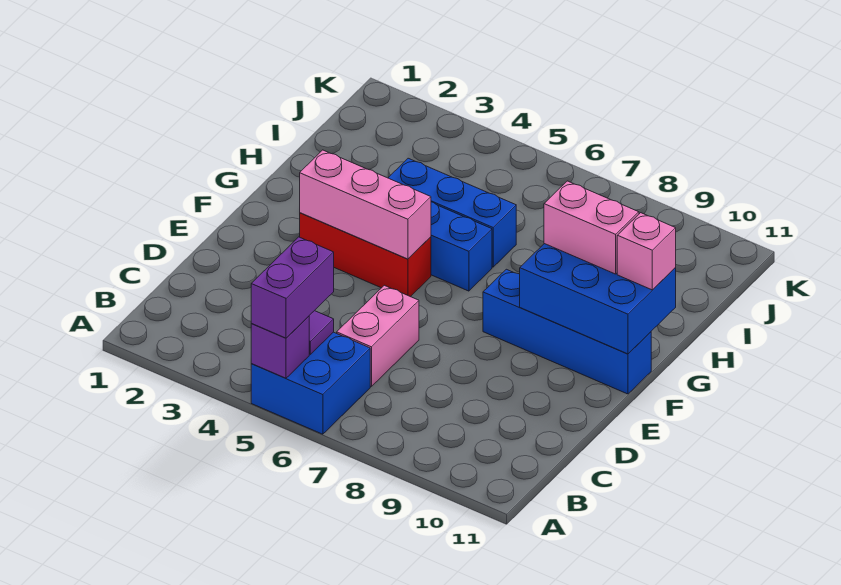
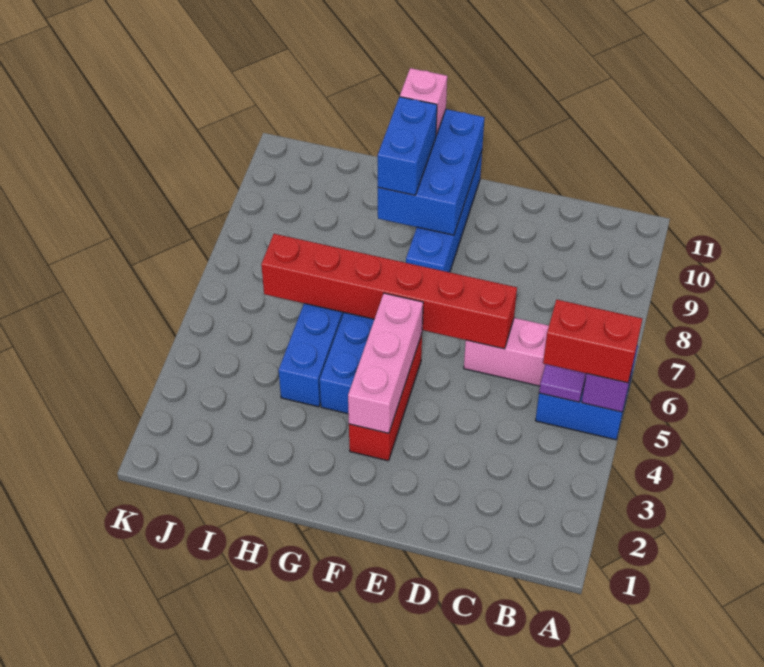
purple brick A5:B5 level 3 -> red brick A5:B5 level 3
none -> red brick D6:I6 level 2
pink brick G9:G10 level 3 -> blue brick G9:G10 level 3

